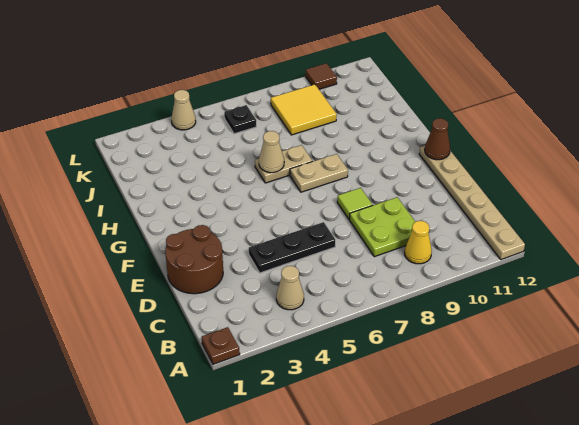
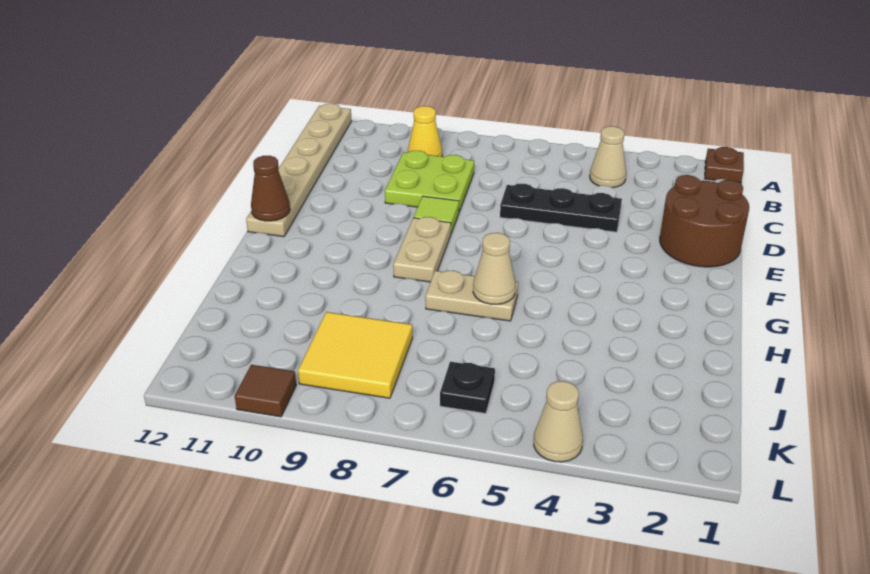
tan plate G7:G8 level 1 -> tan plate F8:G8 level 1

